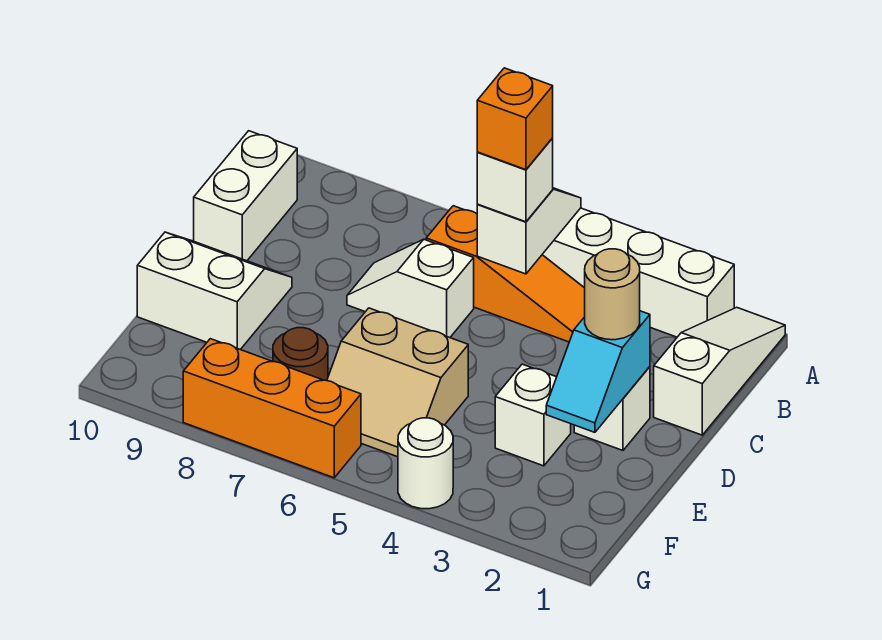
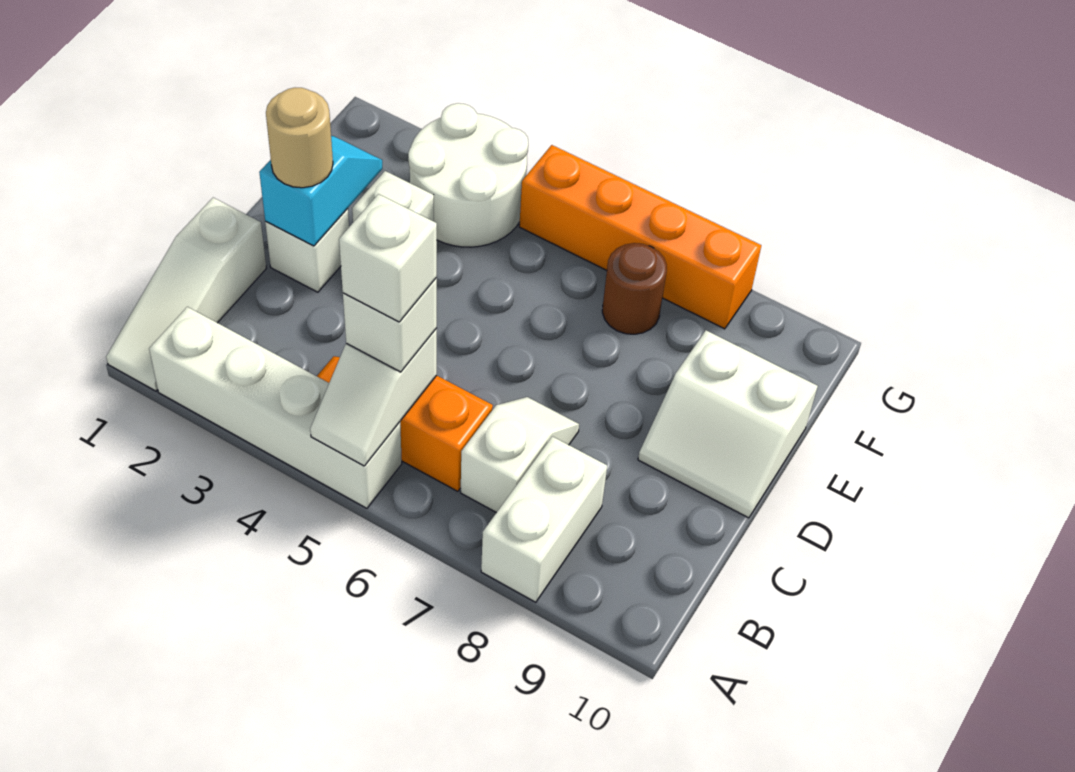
orange brick B5 level 4 -> white brick B5 level 4
white brick B10:C10 level 1 -> white brick A8:B8 level 1
white slope C6:C7 level 1 top 6 -> white slope B7:C7 level 1 top B
tan slope E5:F6 level 1 top E -> none
white round brick G4 level 1 -> white round brick F3:G4 level 1
orange brick G6:G8 level 1 -> orange brick G5:G8 level 1

